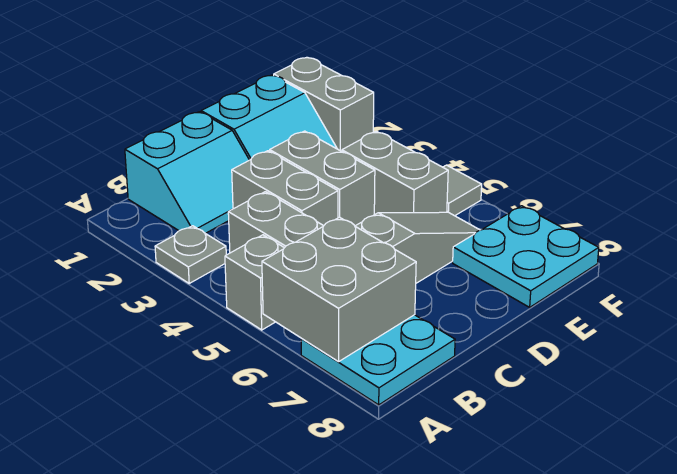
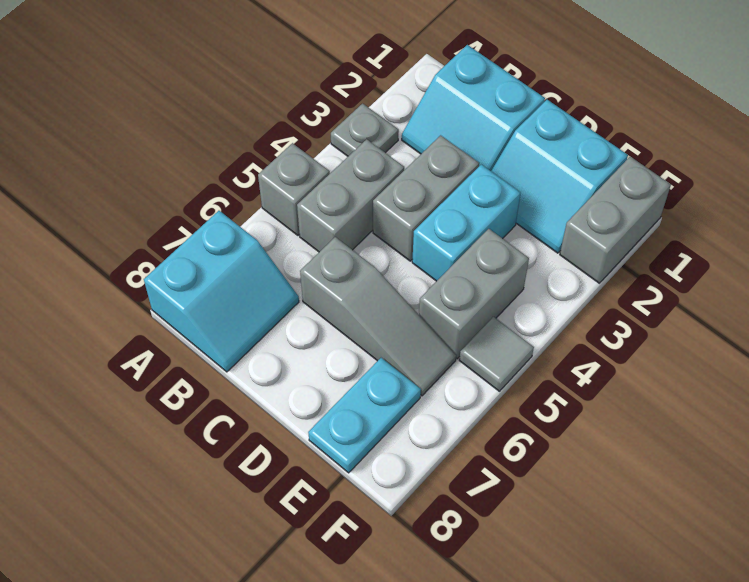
grey brick A6:B7 level 2 -> none
cyan plate A7:B8 level 1 -> cyan slope A7:B8 level 1 top A
grey brick D3:D4 level 1 -> cyan brick D3:D4 level 1
cyan plate E7:F8 level 1 -> cyan plate E7:E8 level 1

